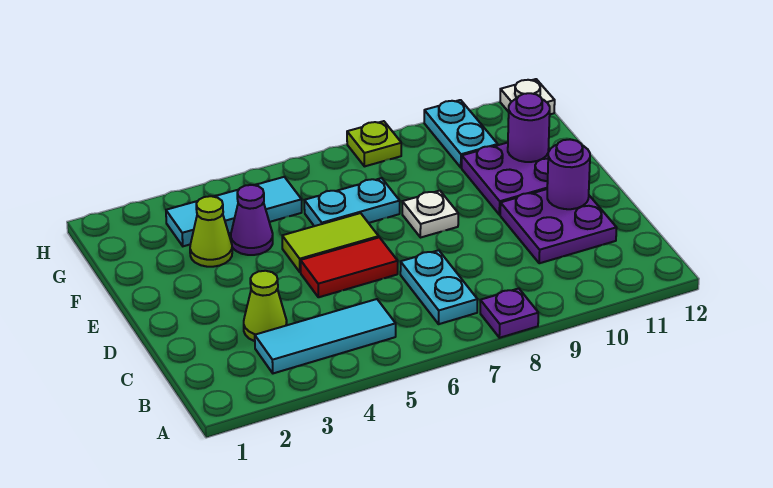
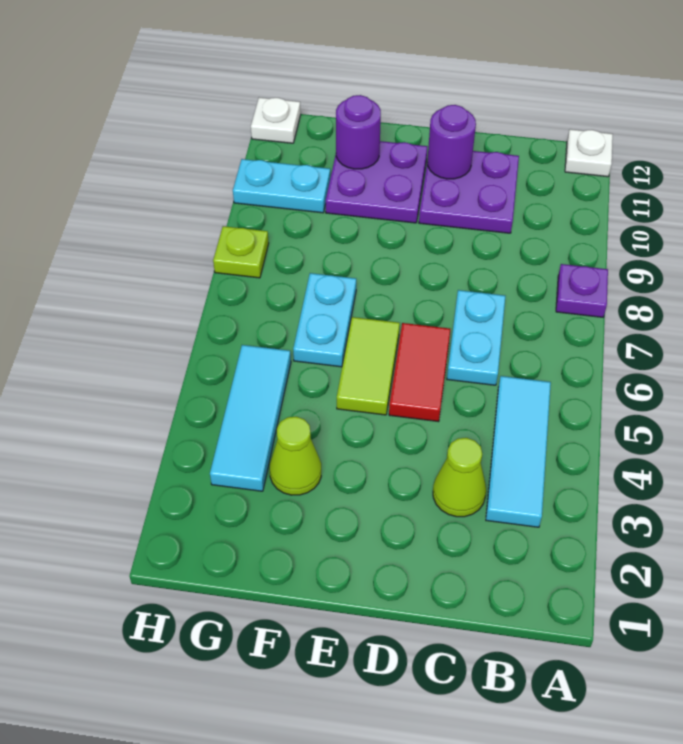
cyan plate B7:C7 level 1 -> cyan plate C6:C7 level 1
white plate E8 level 1 -> white plate A12 level 1
purple cone F4 level 1 -> none

